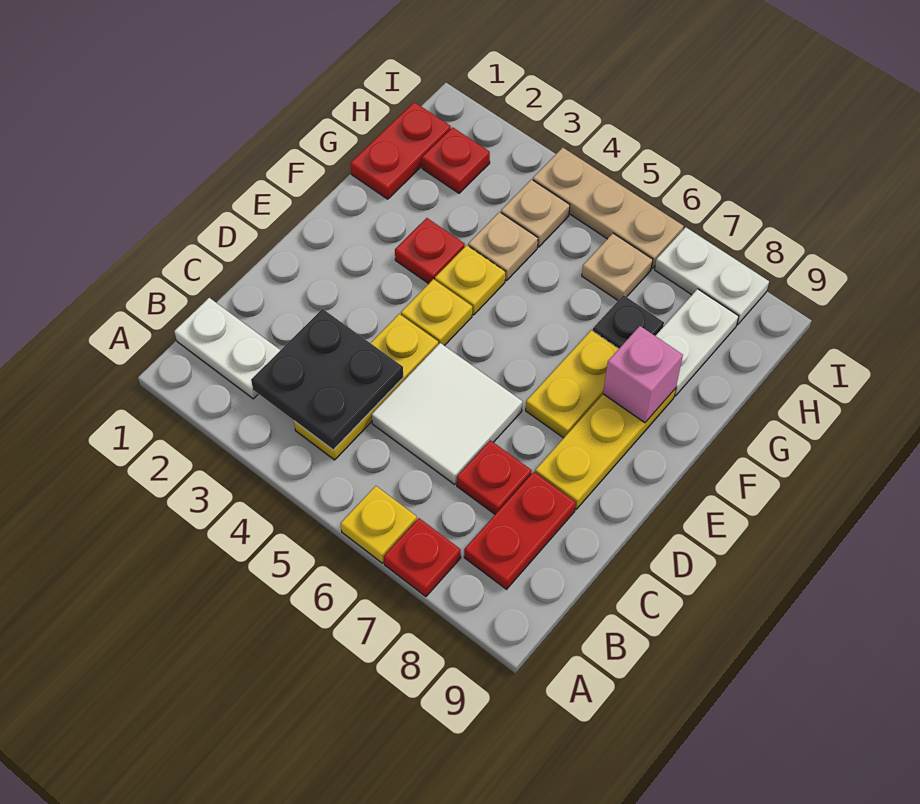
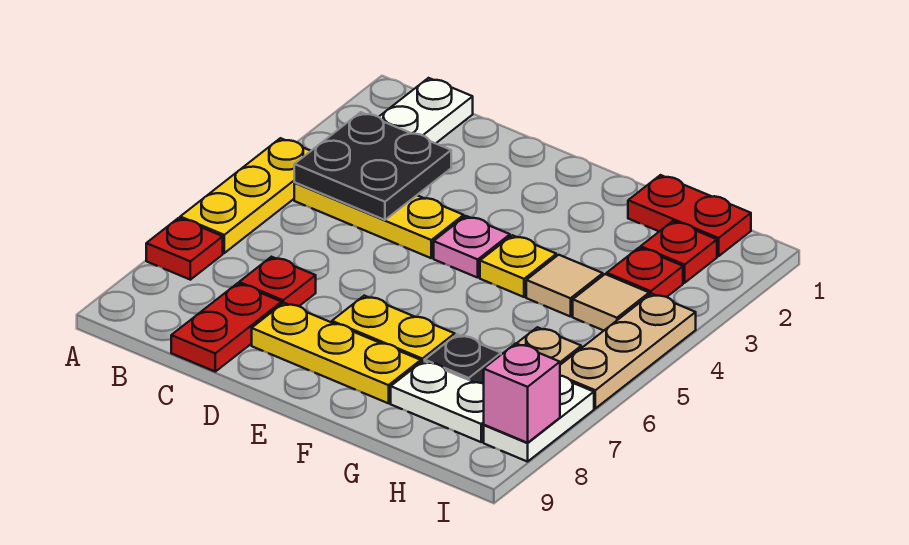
yellow plate A6 level 1 -> yellow plate A4:A6 level 1
red plate B8:C8 level 1 -> red plate C8:C9 level 1
white tile C5:D6 level 1 -> none
yellow plate E4 level 1 -> pink plate E4 level 1
red plate F3 level 1 -> red plate H3 level 1
pink brick F8 level 2 -> pink brick I8 level 2
tan plate G4 level 1 -> tan tile G4 level 1
tan plate H4 level 1 -> tan tile H4 level 1

